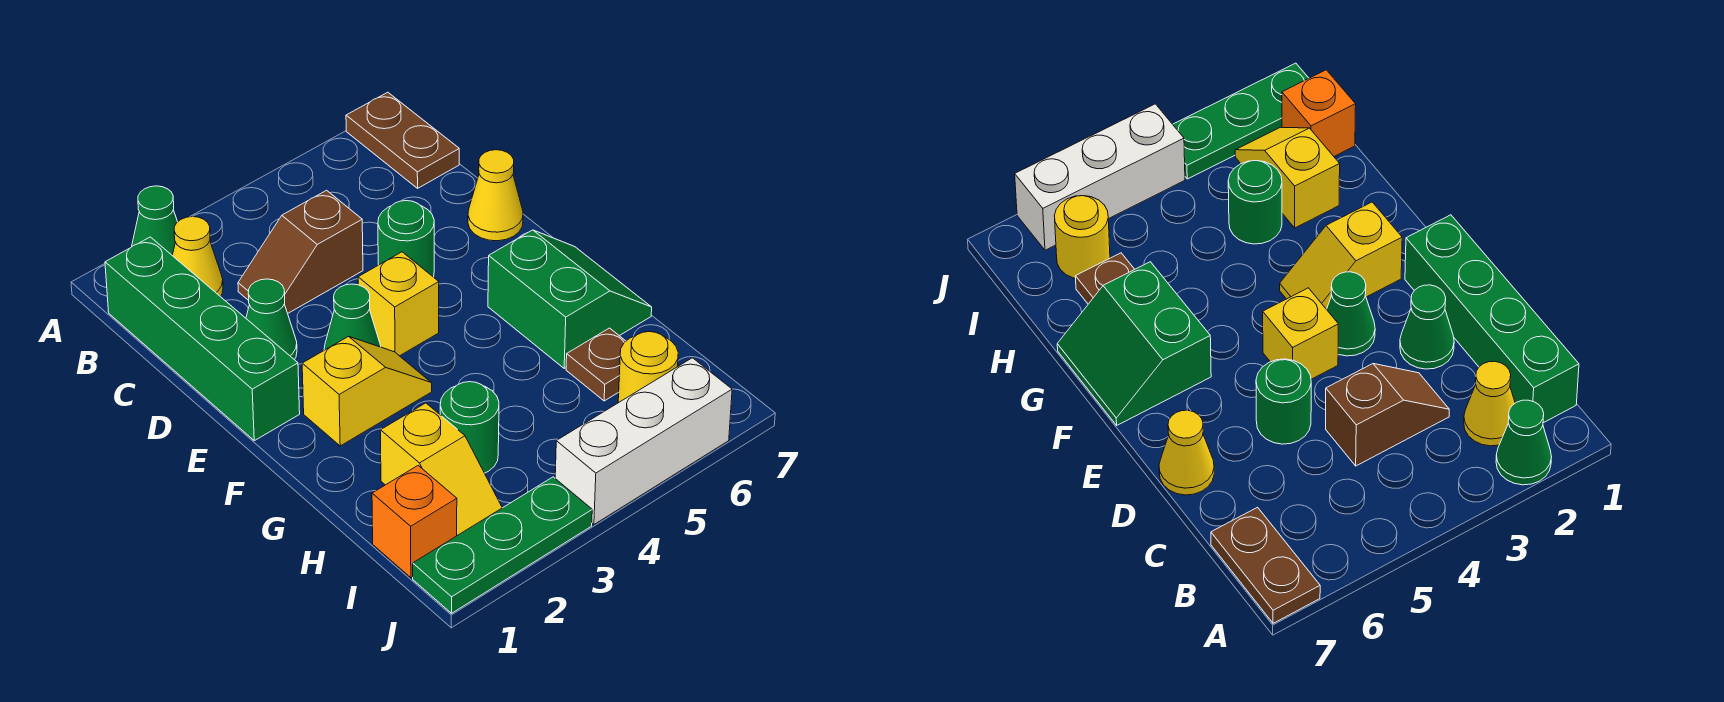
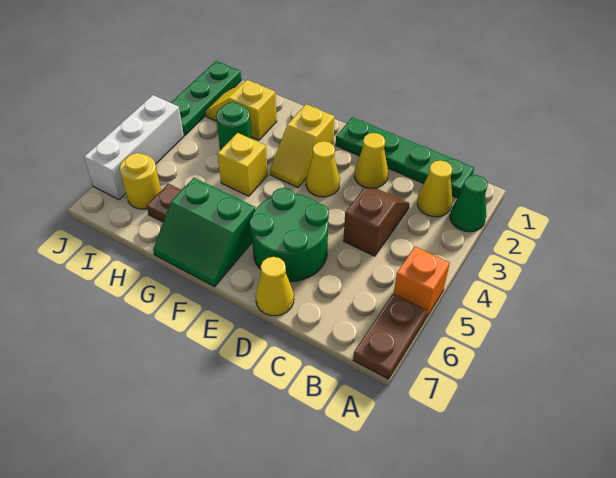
brown plate A7:B7 level 1 -> brown plate A6:A7 level 1
green brick B1:E1 level 1 -> green plate B1:E1 level 1
green cone D2 level 1 -> yellow cone D2 level 1
green round brick D5 level 1 -> green round brick D5:E6 level 1
green cone E3 level 1 -> yellow cone E3 level 1
yellow brick E4 level 1 -> yellow brick G4 level 1
orange brick I1 level 1 -> orange brick A5 level 1

